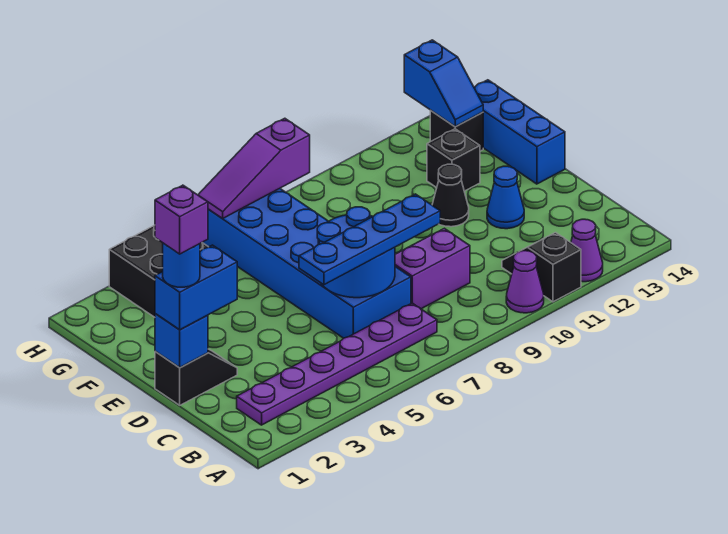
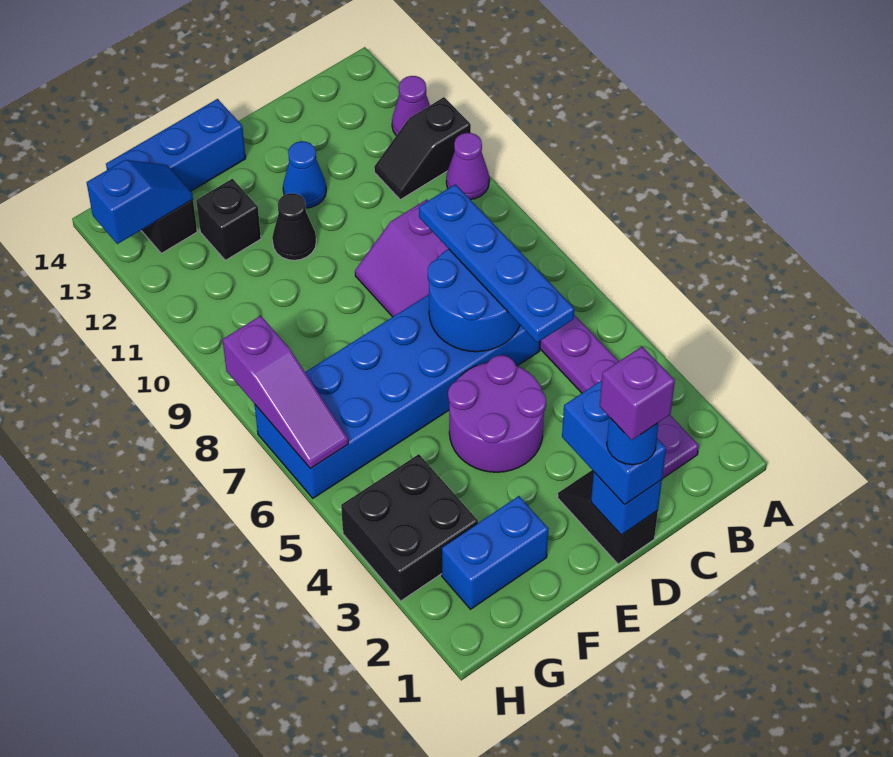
none -> purple round brick D4:E5 level 1
none -> blue brick F2:G2 level 1

